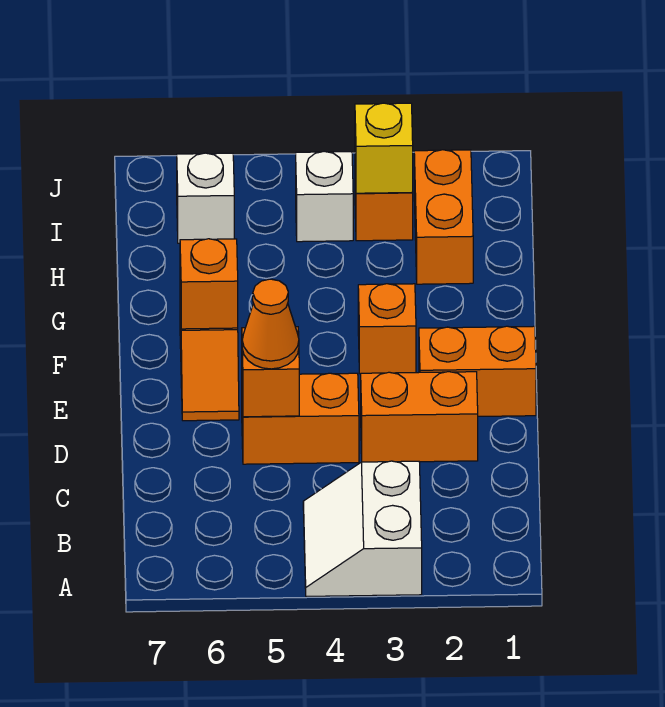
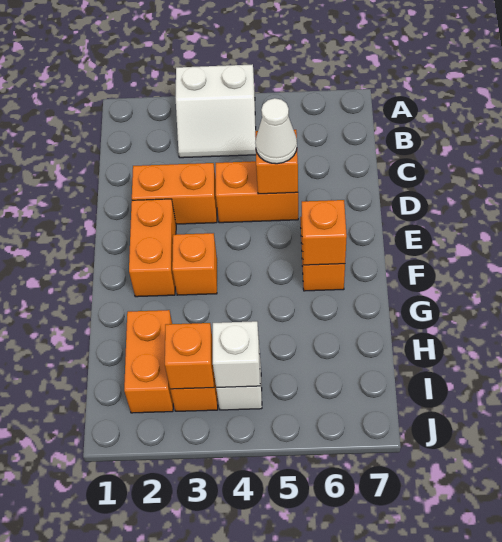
white slope A3:B4 level 1 top 3 -> white slope A3:B4 level 1 top A
orange cone D5 level 3 -> white cone D5 level 3
orange brick E1:E2 level 1 -> orange brick E2:F2 level 1
yellow brick I3 level 2 -> orange brick I3 level 2
white brick I6 level 1 -> white brick I4 level 2

